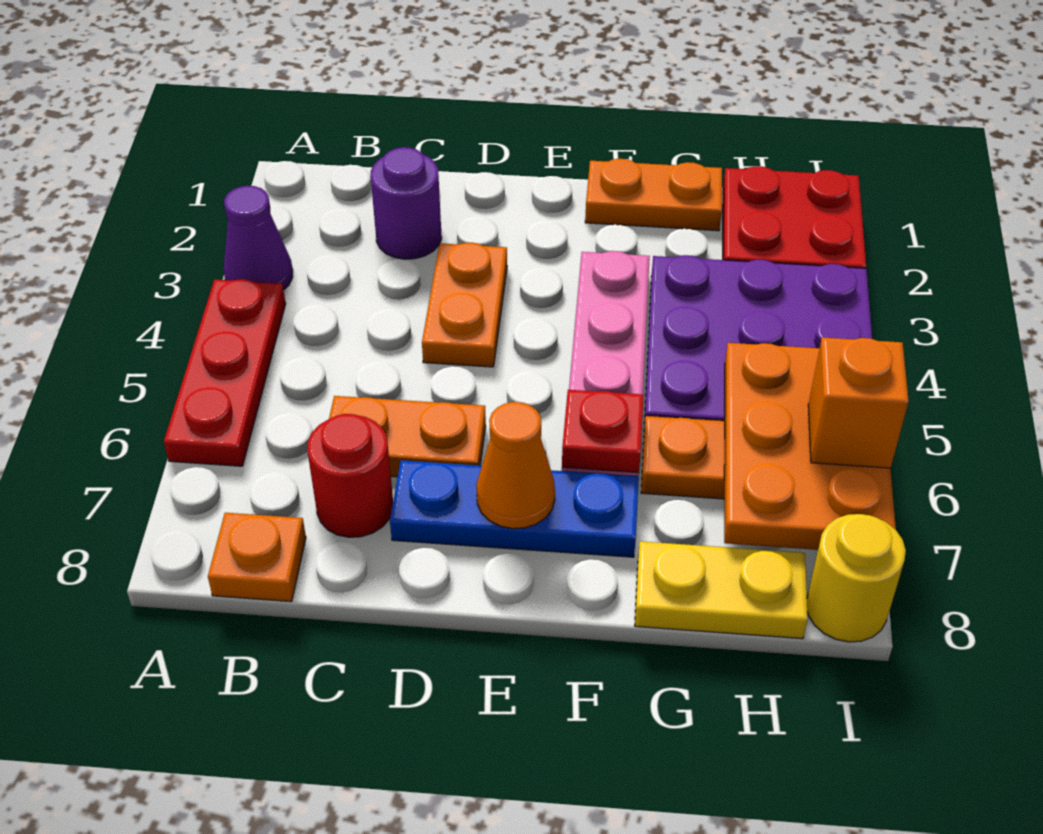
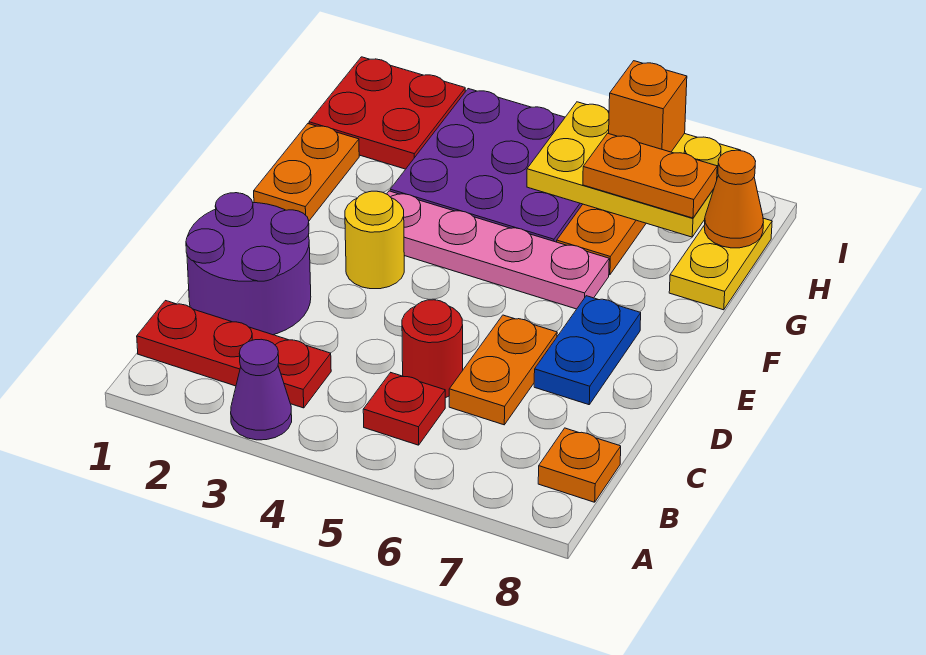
red plate A4:A6 level 1 -> red plate B1:B3 level 1
purple round brick C2 level 1 -> purple round brick C1:D2 level 1
red round brick C7 level 1 -> red round brick C5 level 1
orange plate D3:D4 level 1 -> orange plate H6:H7 level 3
blue plate D7:F7 level 1 -> blue plate D7:E7 level 1
orange cone E7 level 2 -> orange cone H8 level 2
red plate F6 level 2 -> red plate B5 level 1
orange plate H5:I7 level 2 -> yellow plate H5:I7 level 2
yellow round brick I8 level 1 -> yellow round brick E3 level 1

